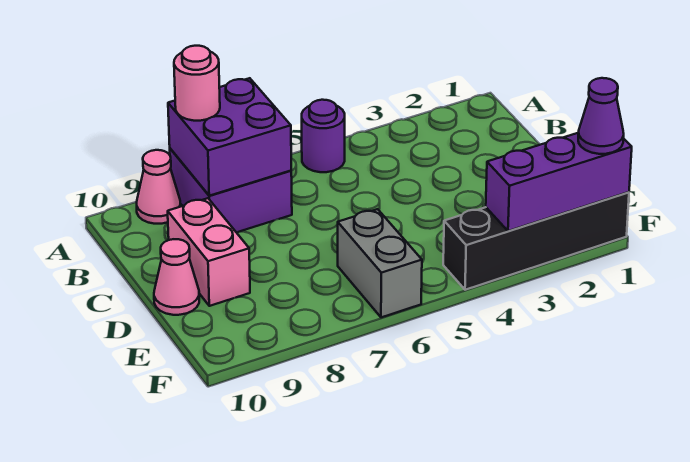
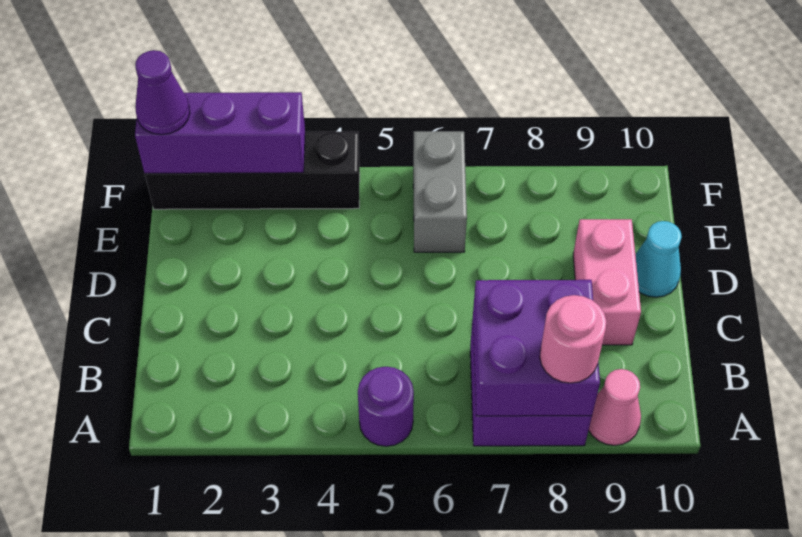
pink cone D10 level 1 -> cyan cone D10 level 1

